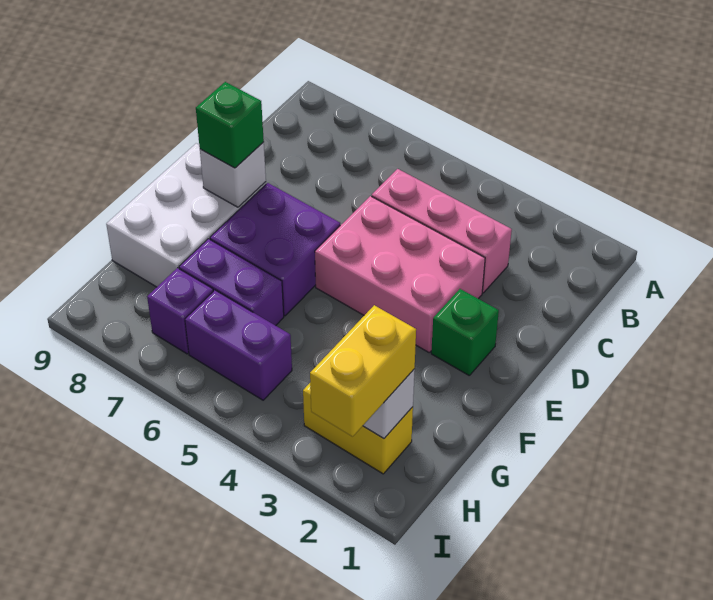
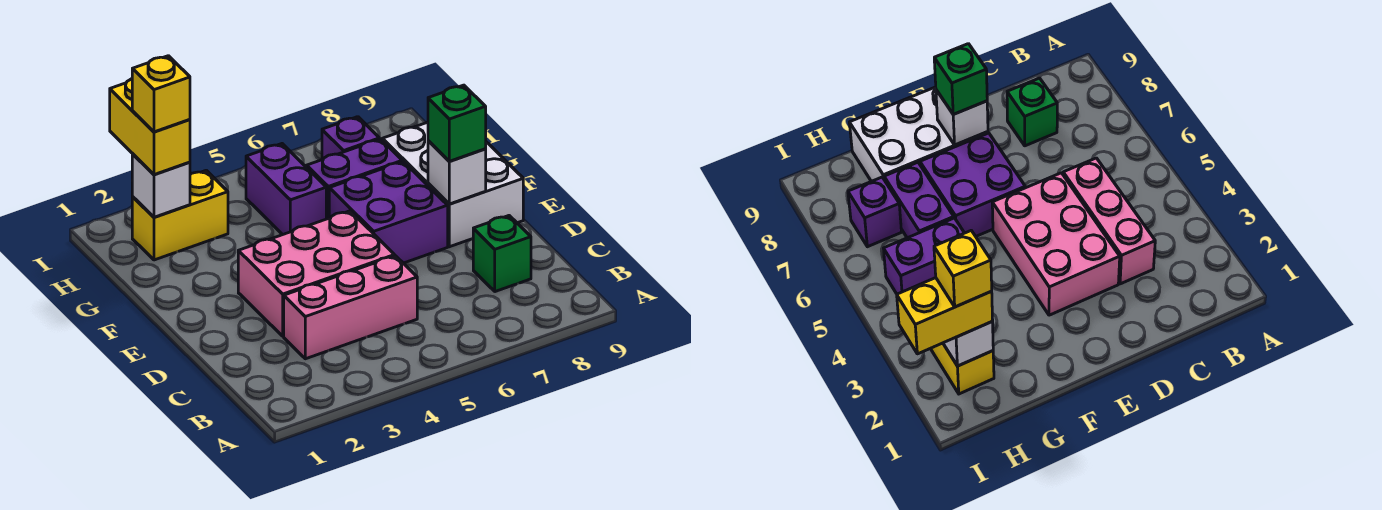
green brick E2 level 1 -> green brick C8 level 1
none -> yellow brick H2 level 4
purple brick H5:H6 level 1 -> purple brick G5:H5 level 1

